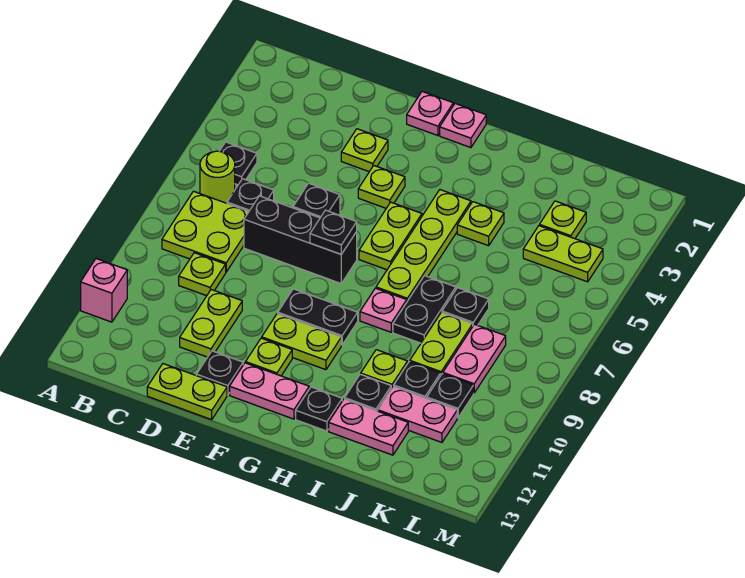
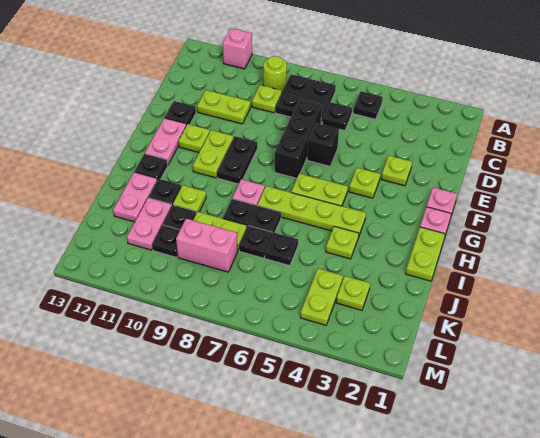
lime round brick B6 level 1 -> lime round brick B9 level 1
lime plate B7:C8 level 1 -> black plate B7:C8 level 1
lime plate D13:E13 level 1 -> lime plate H1:I1 level 1
black plate F7 level 2 -> black plate J6 level 1
pink plate K8:K9 level 1 -> pink brick K8:K9 level 1

